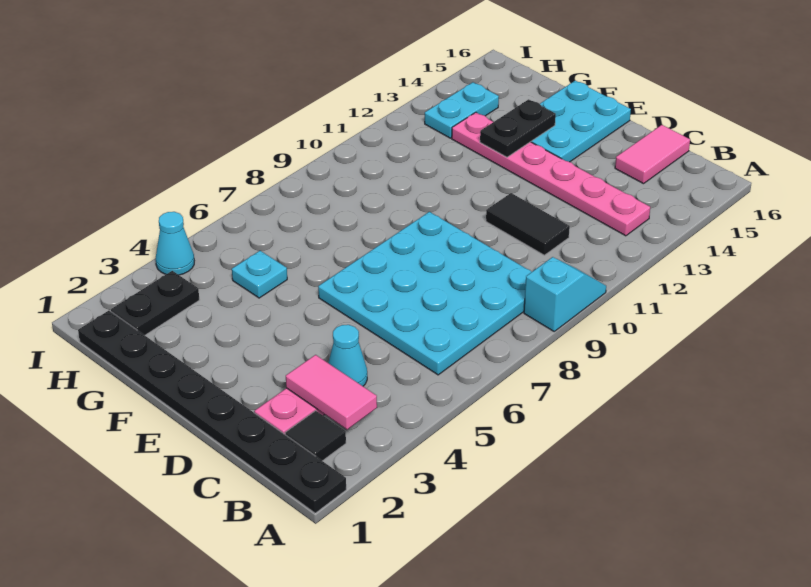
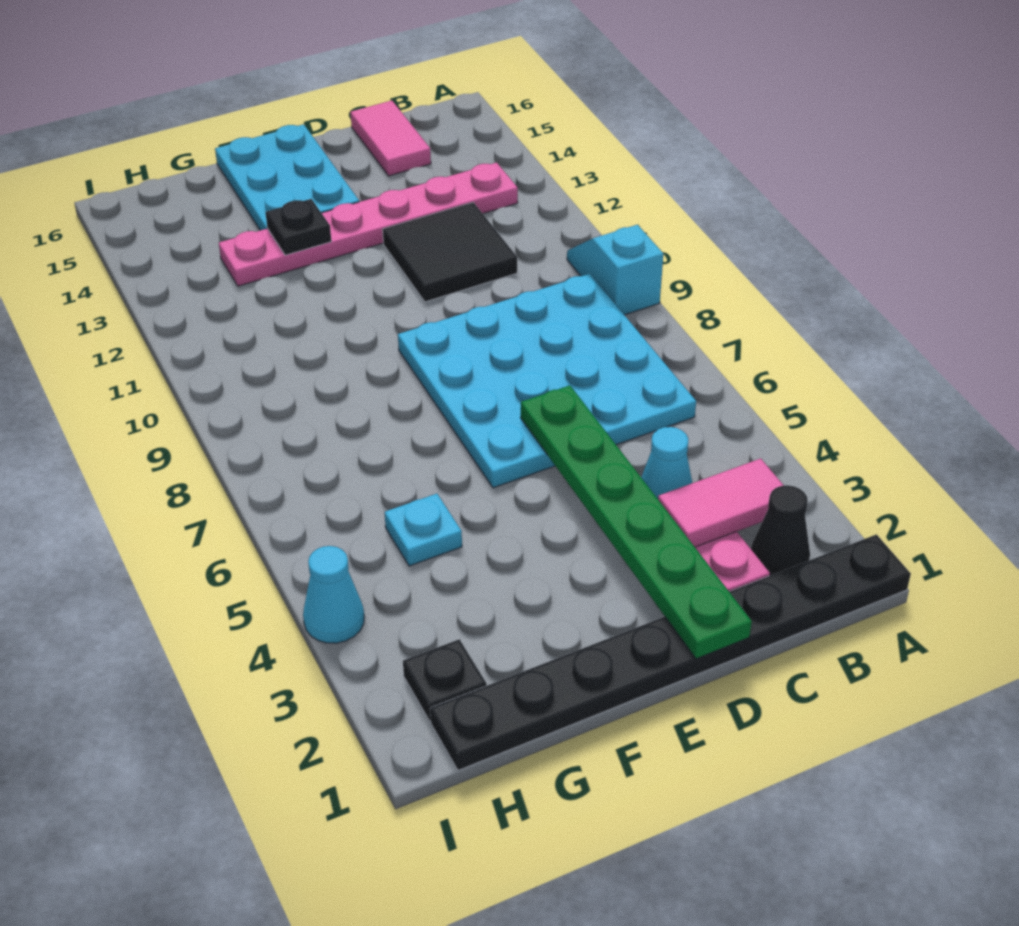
black tile B2 level 1 -> black cone B2 level 1
black tile C11:D11 level 1 -> black tile C11:D12 level 1
none -> green plate D1:D6 level 2
black plate F13:F14 level 2 -> black plate F13 level 2
black plate H2:H3 level 1 -> black plate H2 level 1
cyan plate H13:H14 level 1 -> none

